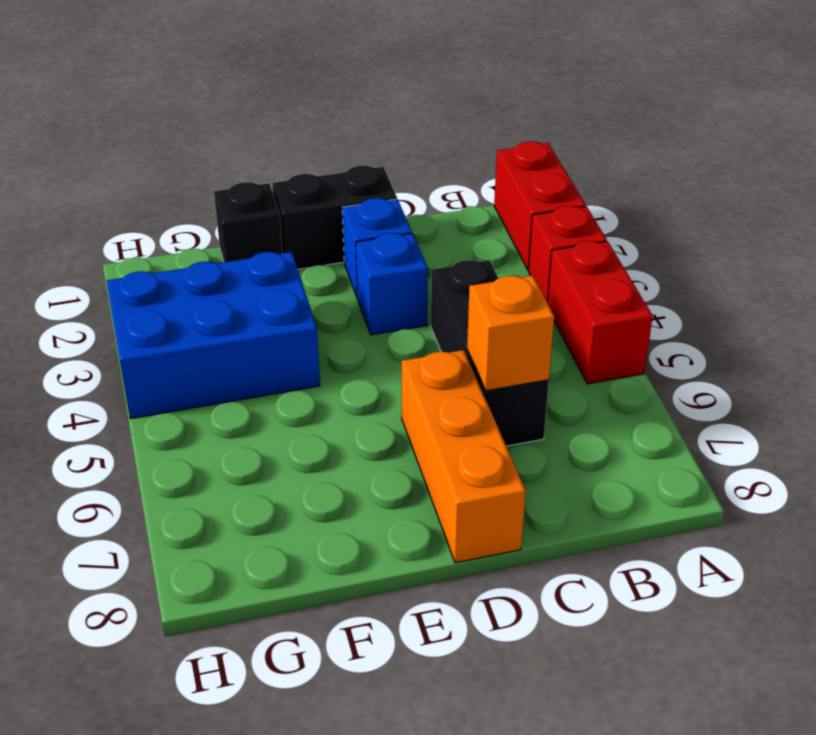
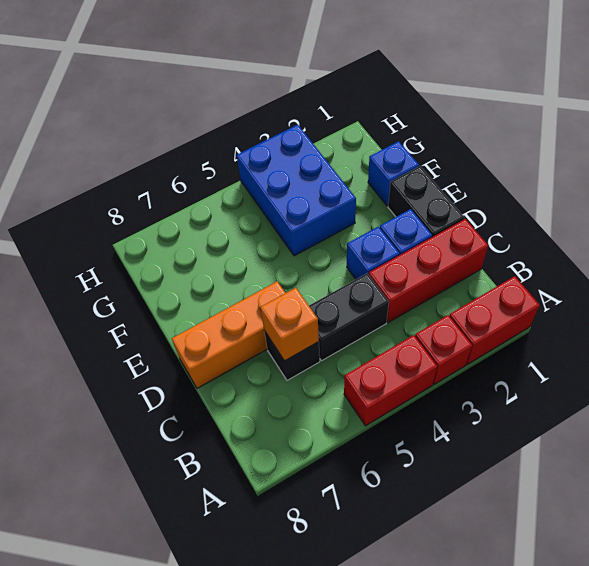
none -> red brick C1:C3 level 1
black brick F1 level 1 -> blue brick F1 level 1

